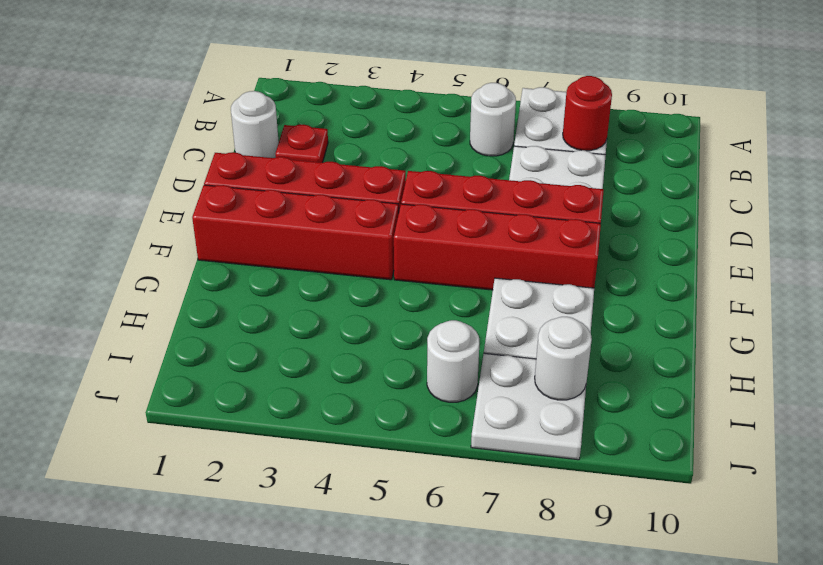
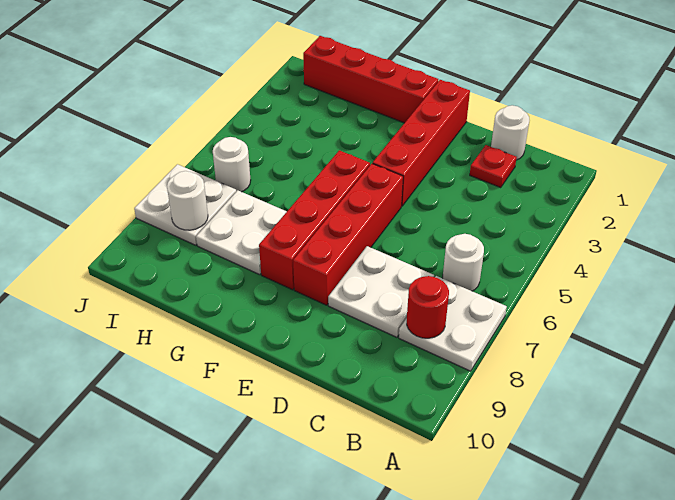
red brick F1:F4 level 1 -> red brick F1:I1 level 1

